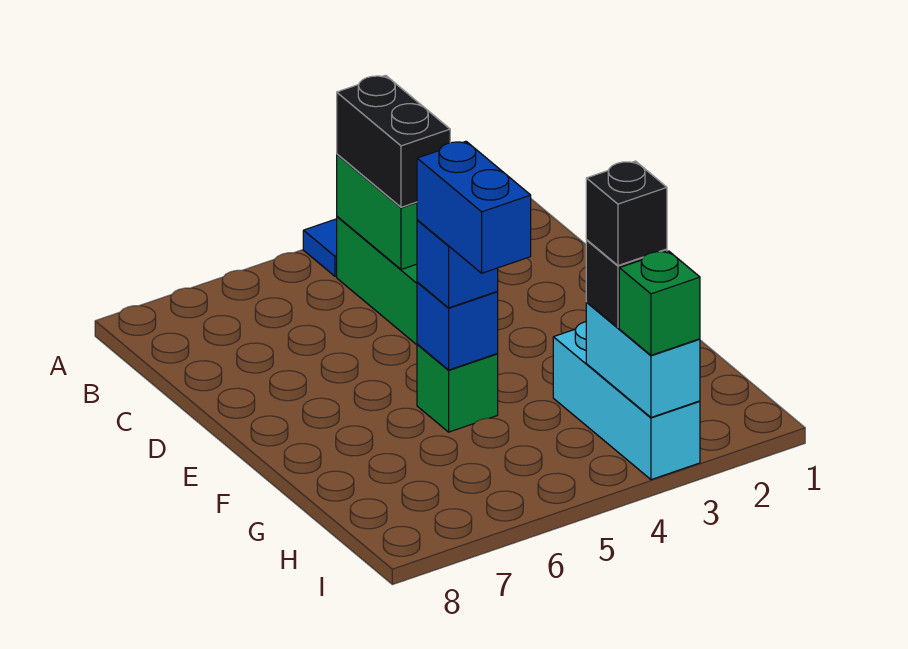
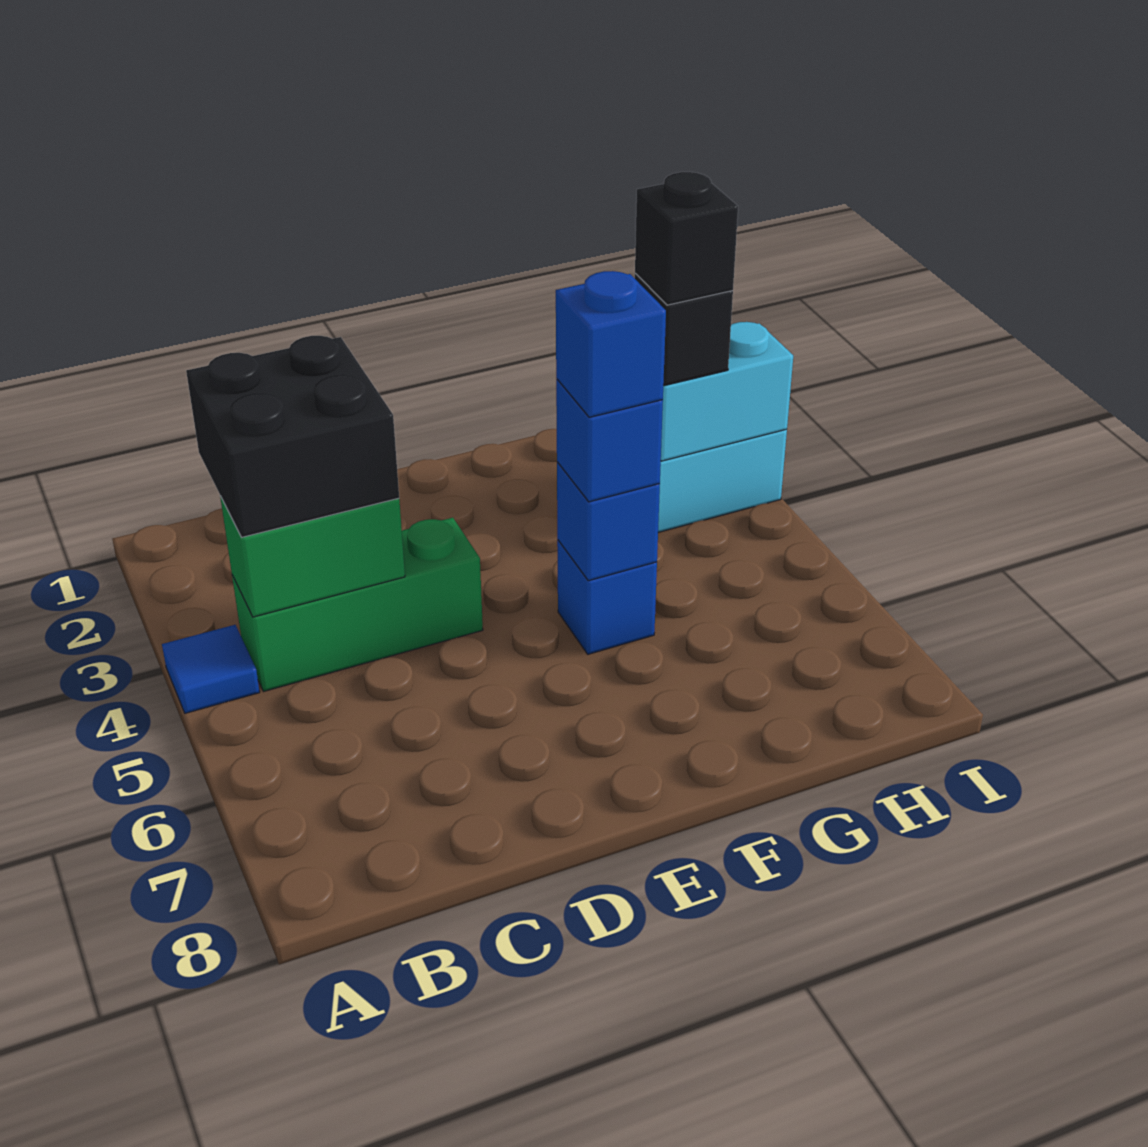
black brick B4:C4 level 3 -> black brick B3:C4 level 3
green brick F5 level 1 -> blue brick F5 level 1
blue brick F5:G5 level 4 -> blue brick F5 level 4
green brick I3 level 3 -> none

